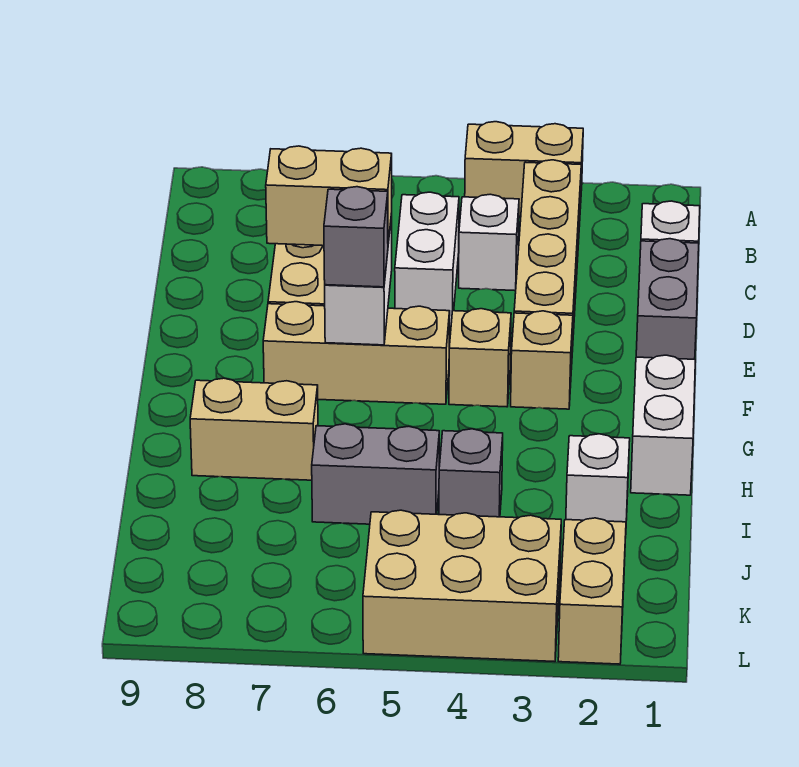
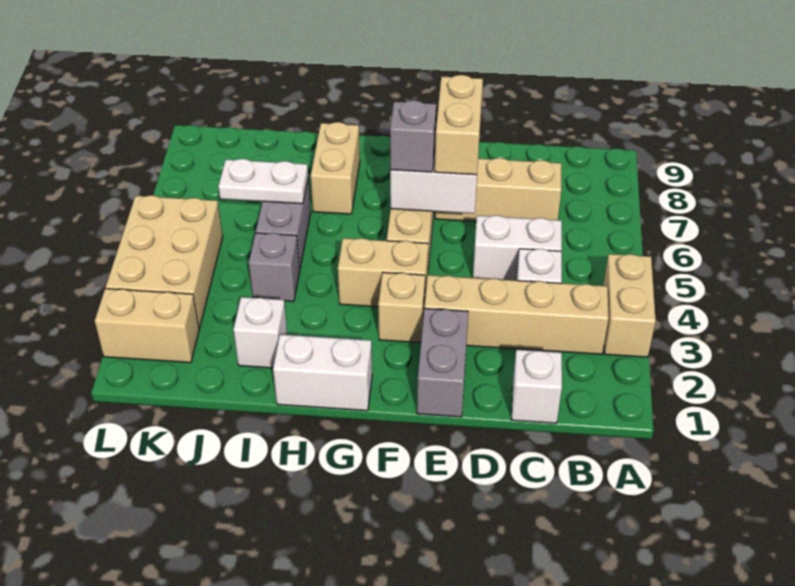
grey brick D1:E1 level 1 -> grey brick E1:E2 level 1
tan brick F4 level 1 -> tan brick F4:G4 level 1
none -> white plate I6:J6 level 2

